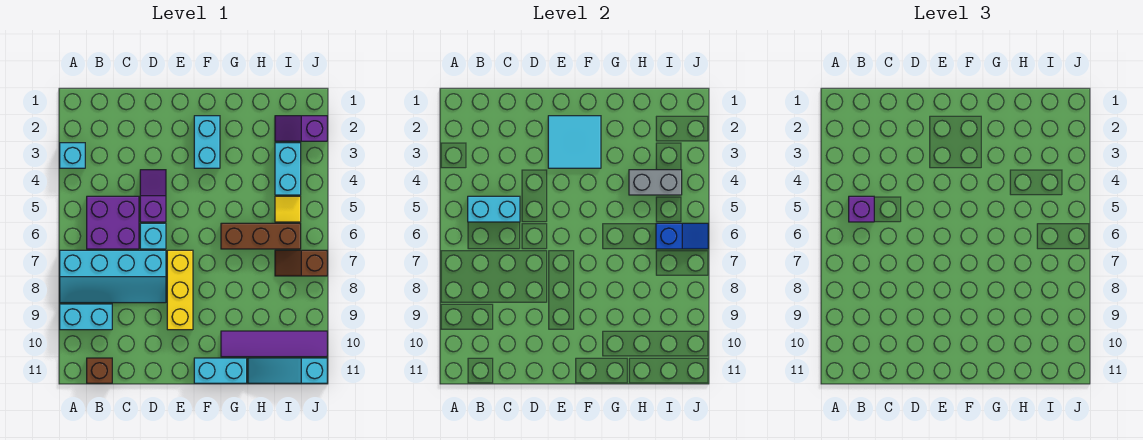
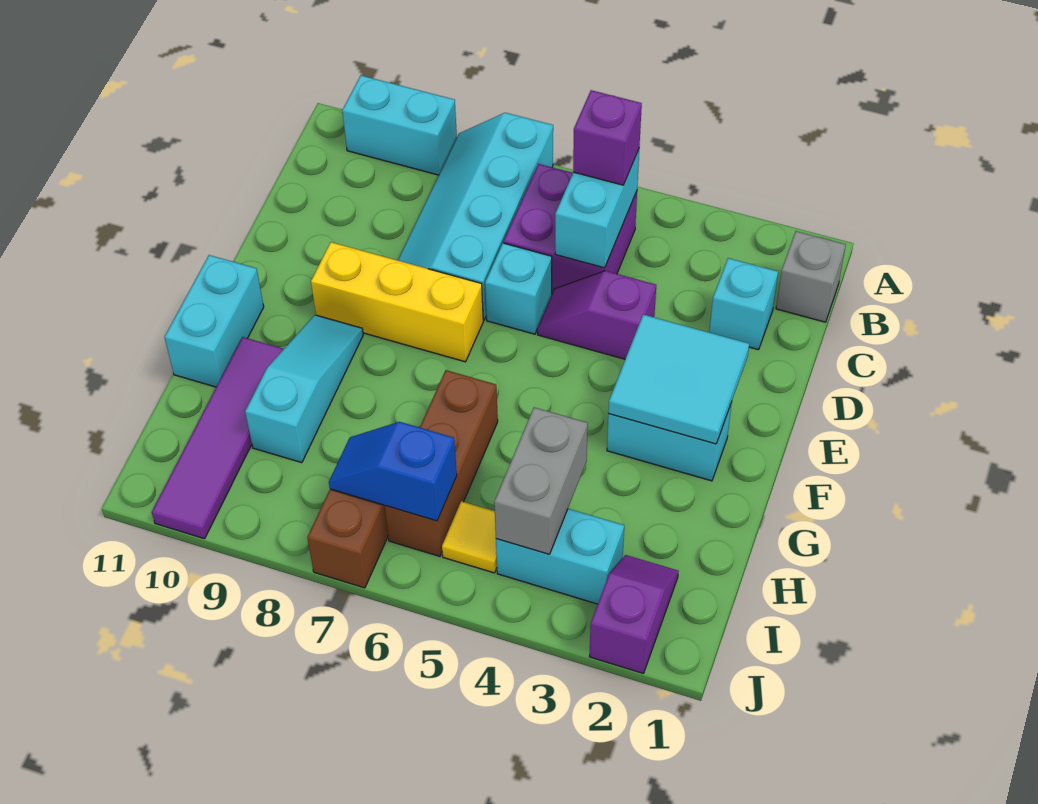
cyan brick A3 level 1 -> cyan brick C2 level 1
cyan brick A9:B9 level 1 -> cyan brick A9:A10 level 1
none -> grey brick B1 level 1
brown brick B11 level 1 -> none
purple slope D4:D5 level 1 top 5 -> purple slope D4:D5 level 1 top 4
cyan slope H11:J11 level 1 top J -> cyan slope F9:H9 level 1 top H
blue slope I6:J6 level 2 top I -> blue slope I6:I7 level 2 top 6

